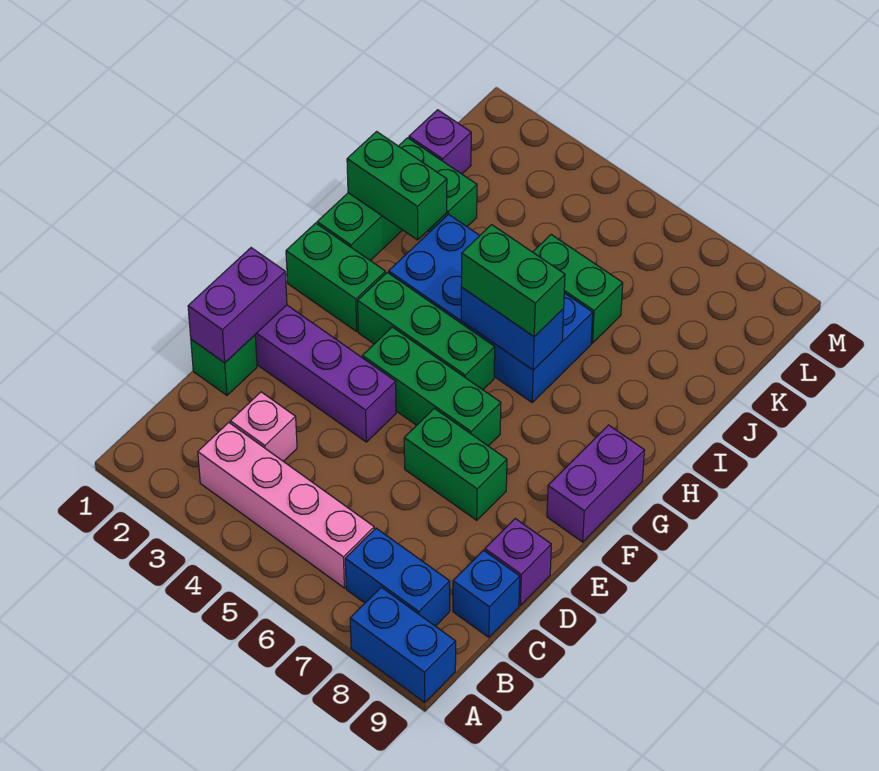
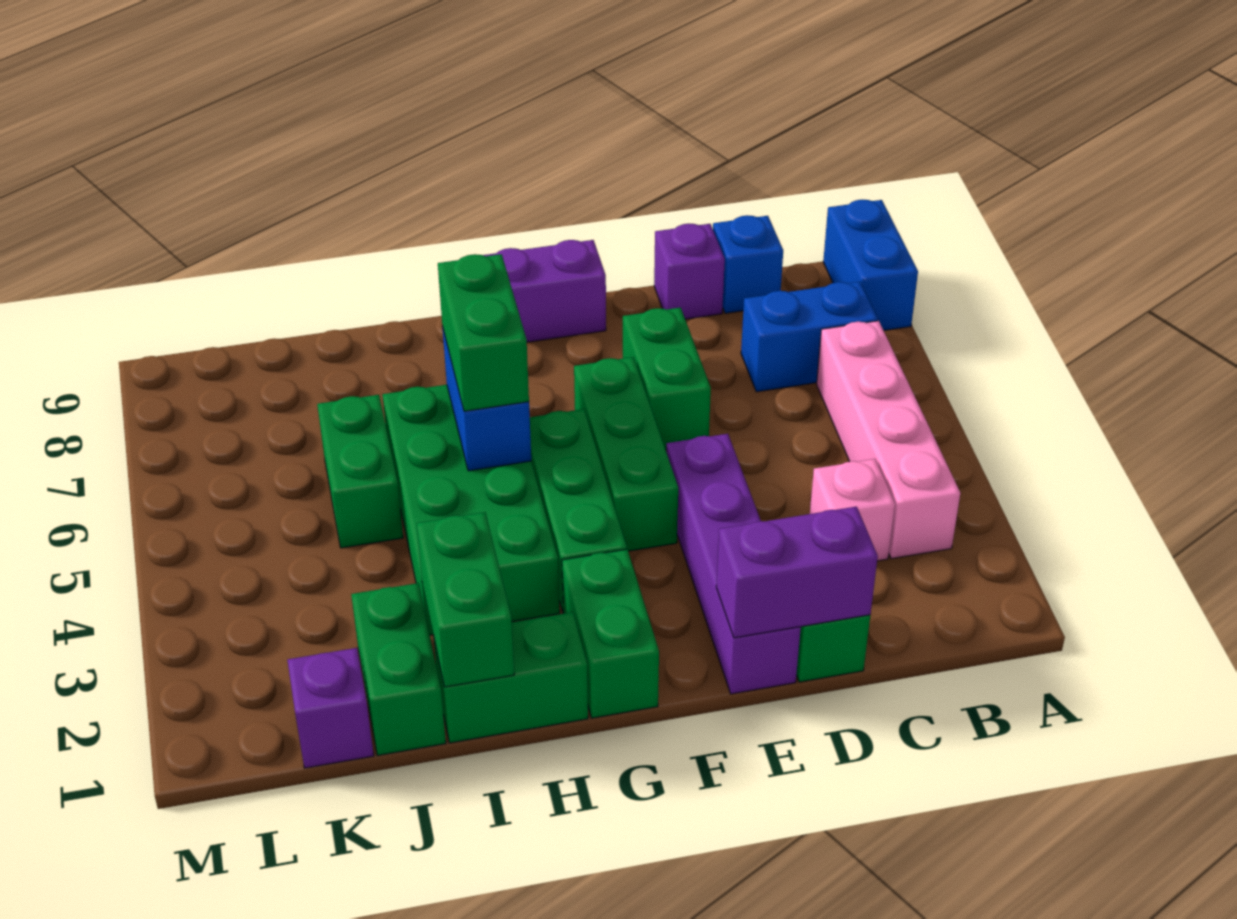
blue brick B7:B8 level 1 -> blue brick B7:C7 level 1
blue brick H3:I6 level 1 -> green brick H3:I6 level 1

